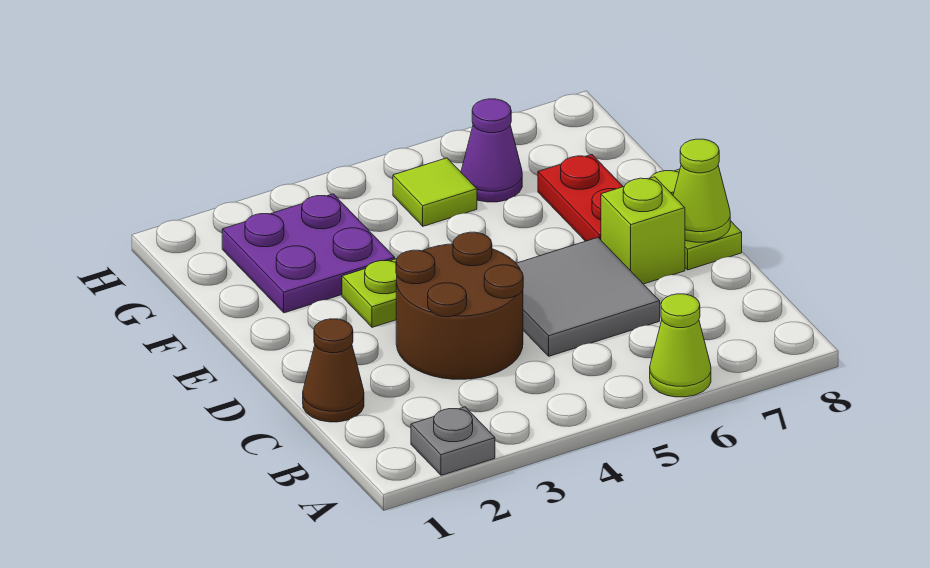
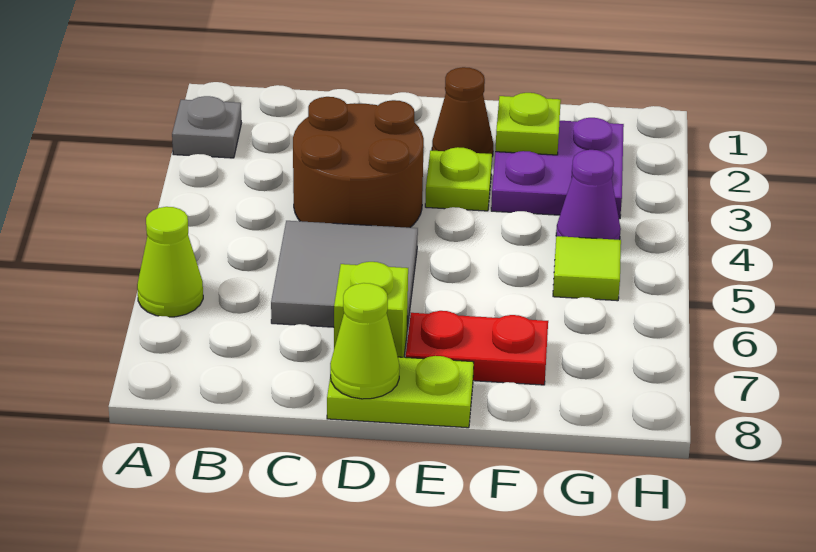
brown cone C1 level 1 -> brown cone E2 level 1
none -> lime plate F2 level 2
purple cone G6 level 1 -> purple cone G4 level 1

